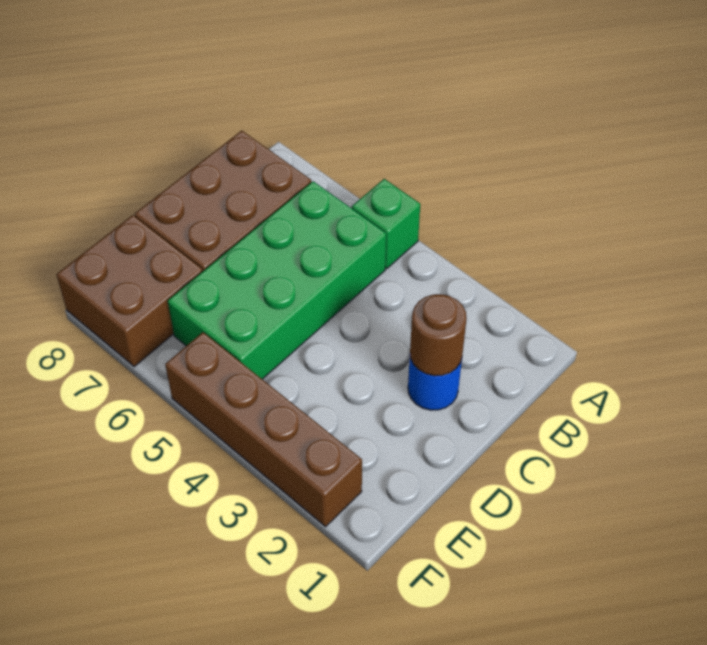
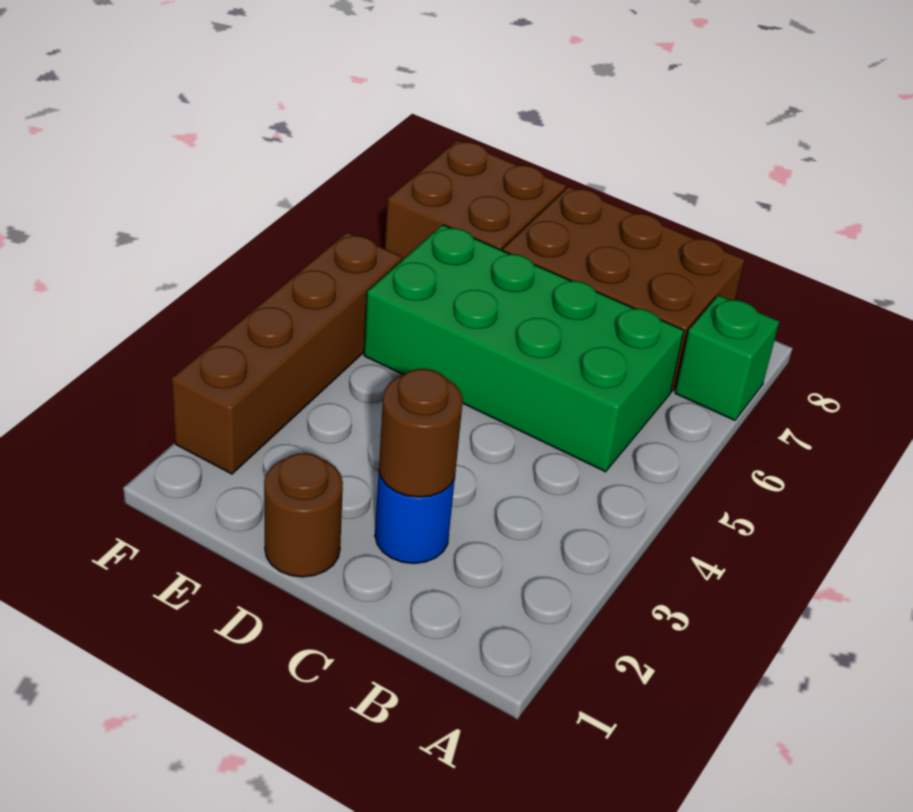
green brick A5 level 1 -> green brick A7 level 1
none -> brown round brick D1 level 1

